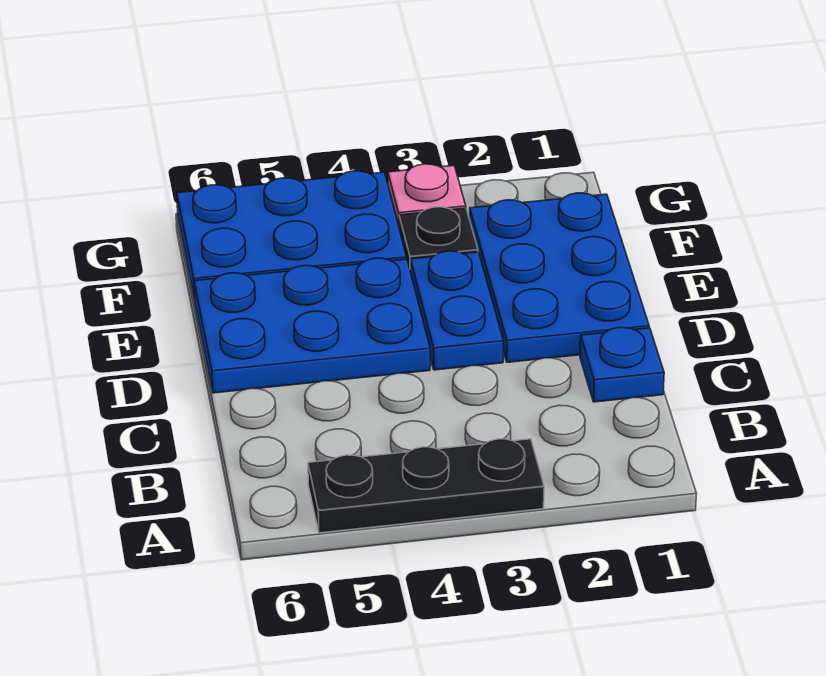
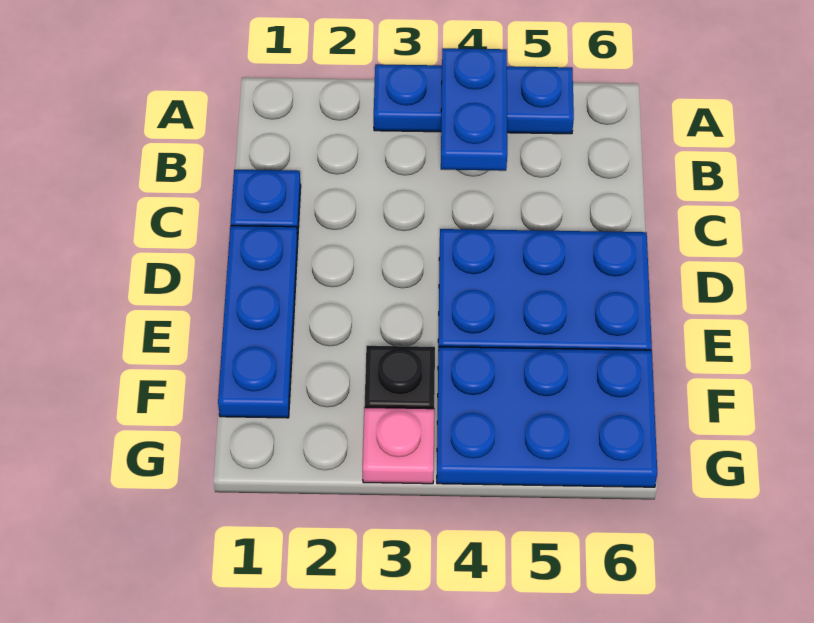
black plate A3:A5 level 1 -> blue plate A3:A5 level 1
blue plate D1:F2 level 1 -> blue plate D1:F1 level 1
blue plate D3:E3 level 1 -> blue plate A4:B4 level 2

